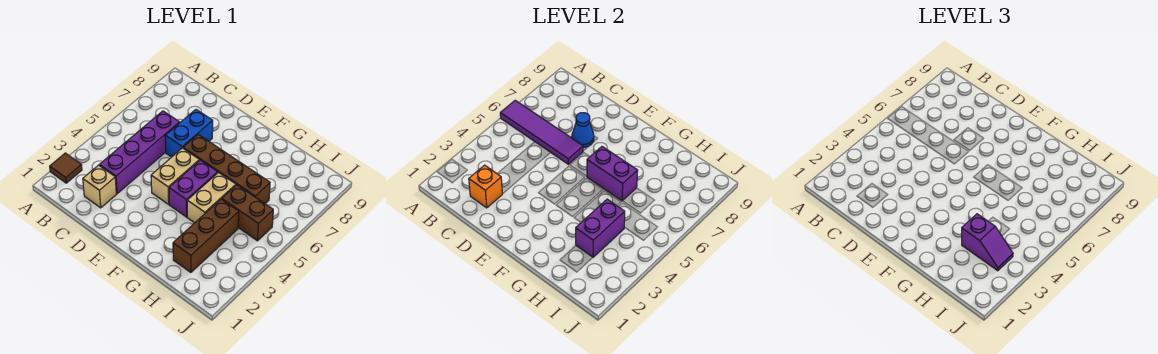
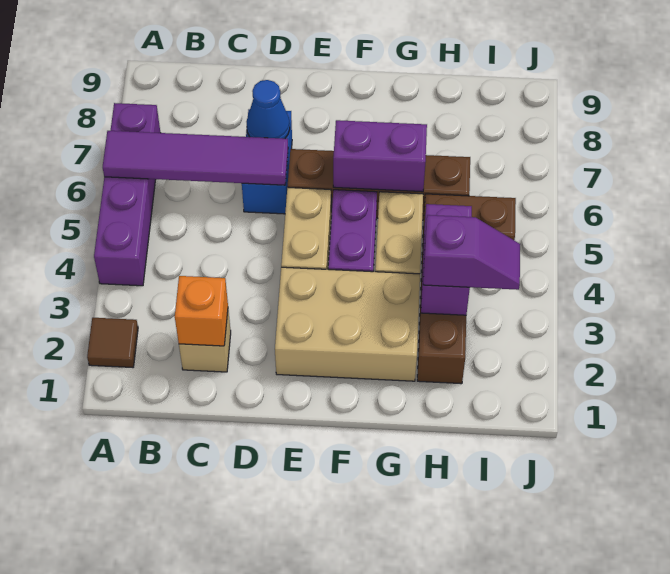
purple brick C3:C6 level 1 -> purple brick A4:A7 level 1
none -> tan brick E2:G3 level 1

